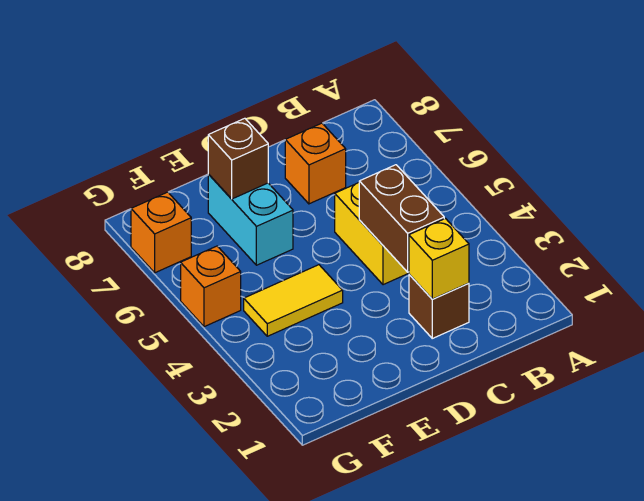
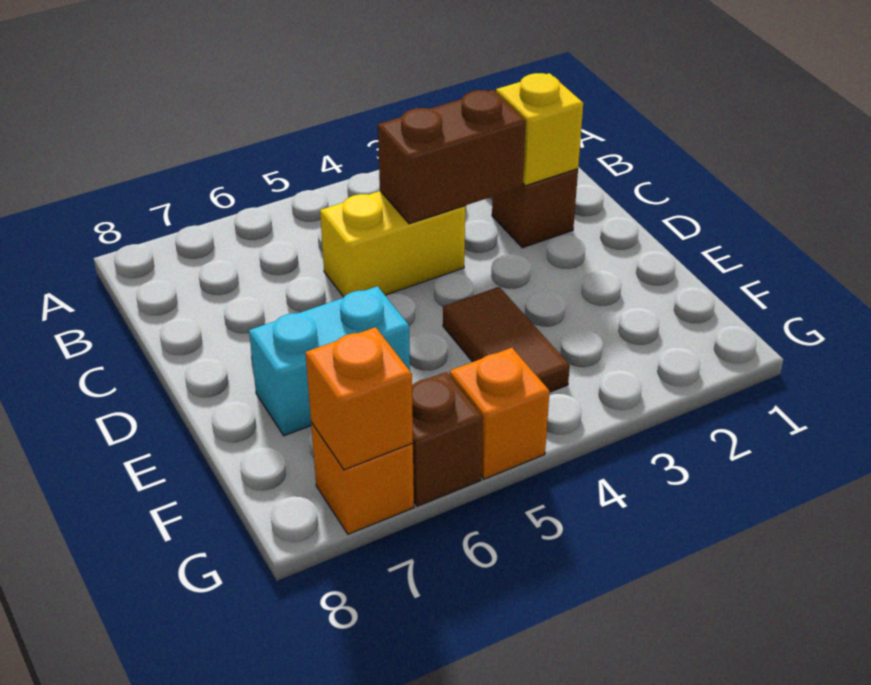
orange brick C7 level 1 -> orange brick G7 level 2
yellow tile E4:F4 level 1 -> brown tile E4:F4 level 1
brown brick E7 level 2 -> brown brick G6 level 1

